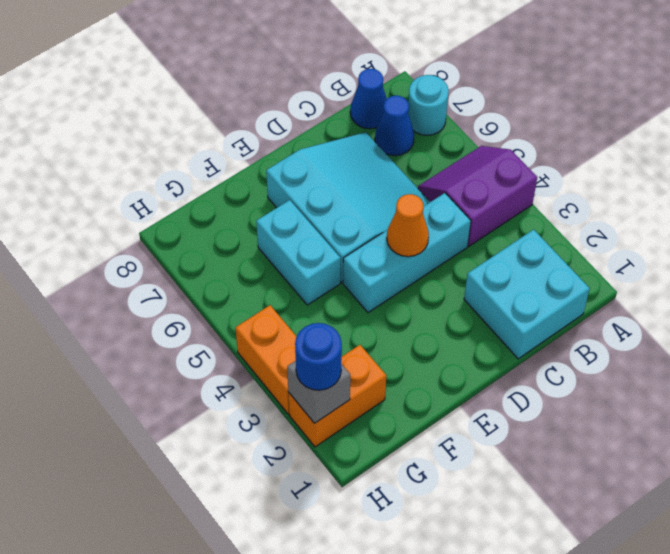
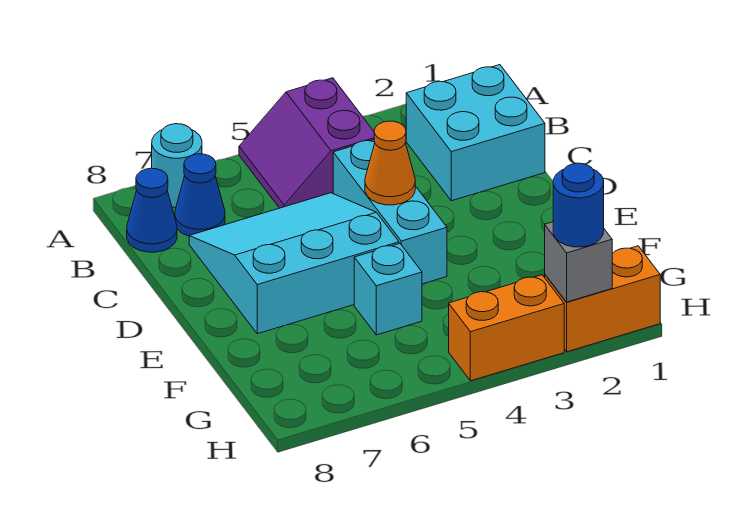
cyan brick F5:F6 level 1 -> cyan brick F5 level 1
orange brick G2:H2 level 1 -> orange brick H1:H2 level 1

